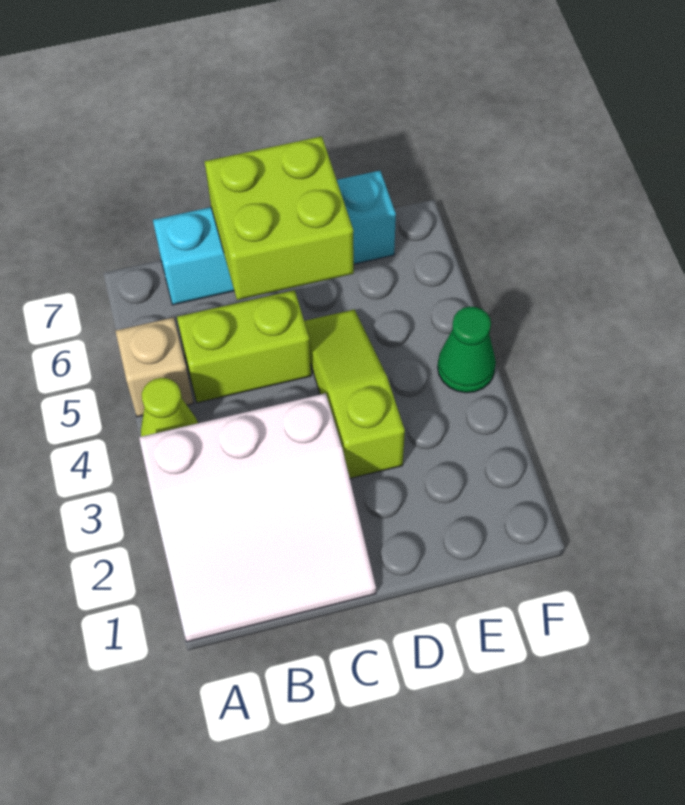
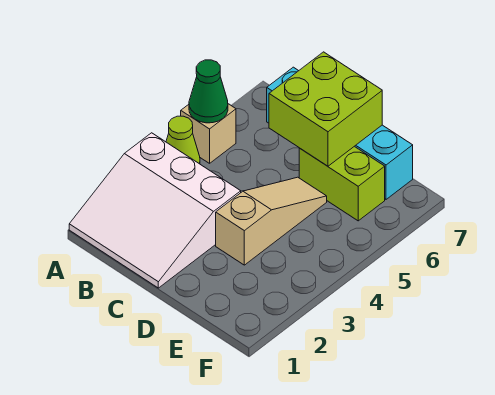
lime brick B5:C5 level 1 -> lime brick D6:E6 level 1
lime slope D3:D5 level 1 top 3 -> tan slope D3:D5 level 1 top 3
green cone F4 level 1 -> green cone A5 level 2

